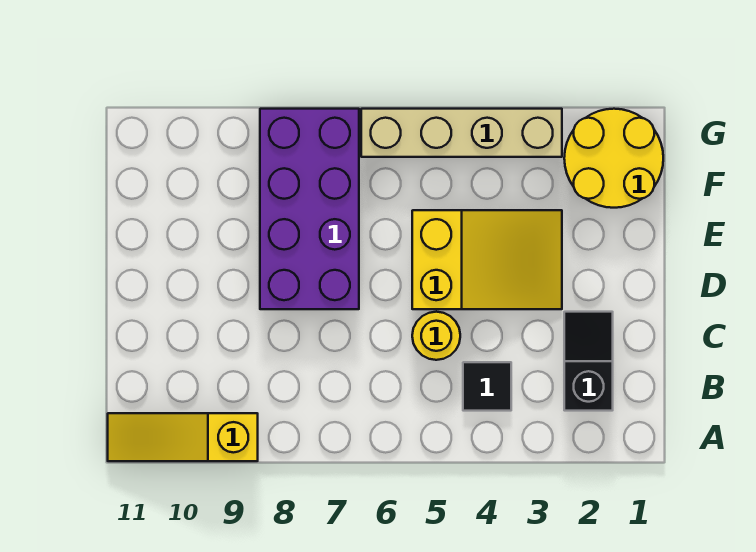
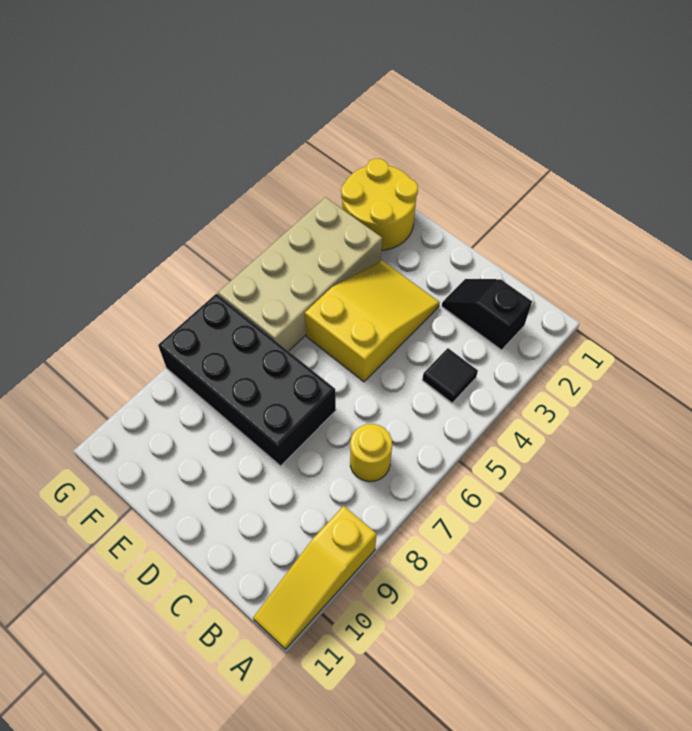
yellow round brick C5 level 1 -> yellow round brick B7 level 1
purple brick D7:G8 level 1 -> black brick D7:G8 level 1
tan brick G3:G6 level 1 -> tan brick F3:G6 level 1

